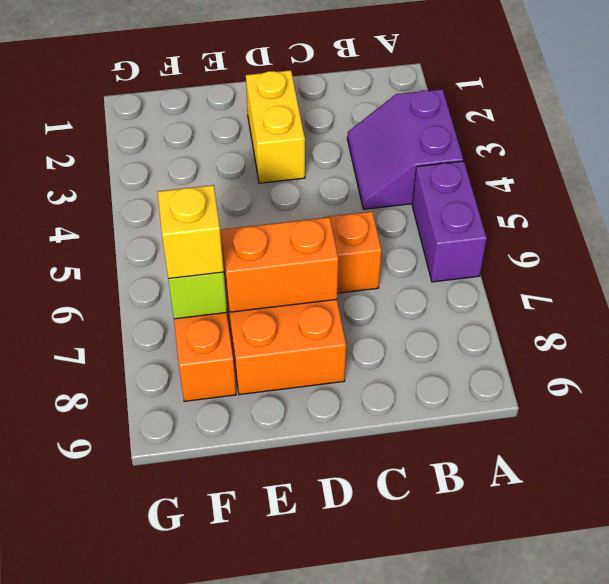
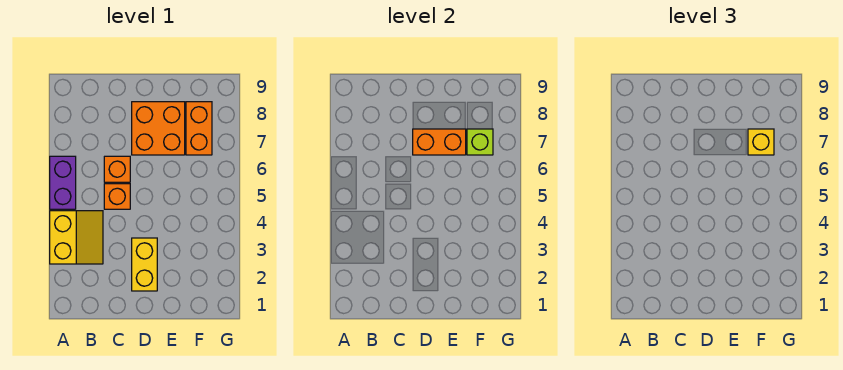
purple slope A3:B4 level 1 top A -> yellow slope A3:B4 level 1 top A
none -> orange brick C5 level 1

